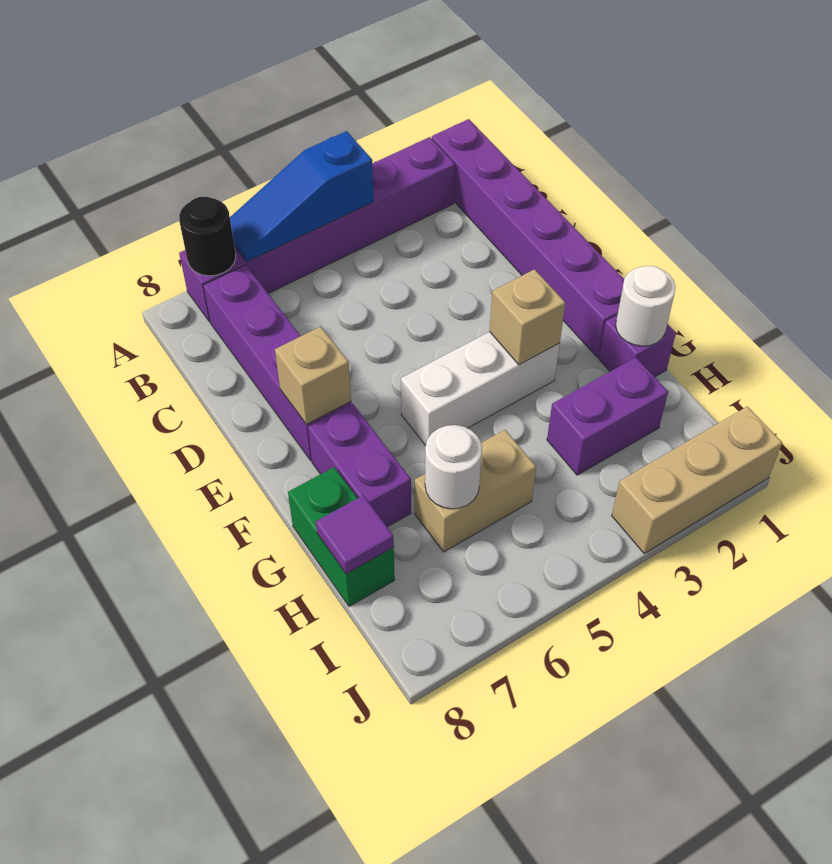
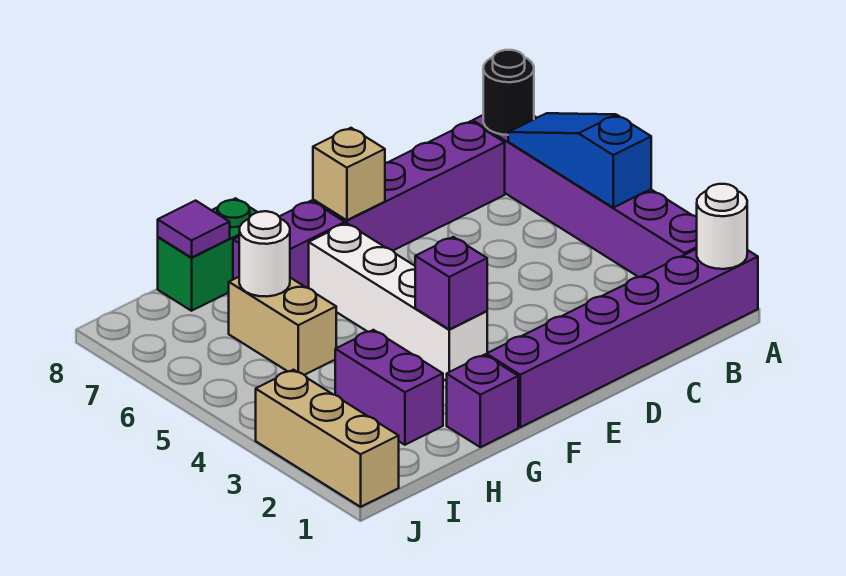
white brick F3:F5 level 1 -> white brick F3:F6 level 1
tan brick F3 level 2 -> purple brick F3 level 2
white round brick G1 level 2 -> white round brick A1 level 2

